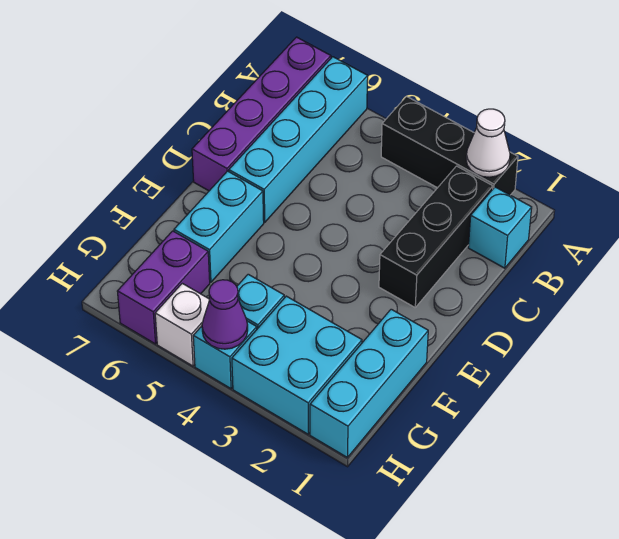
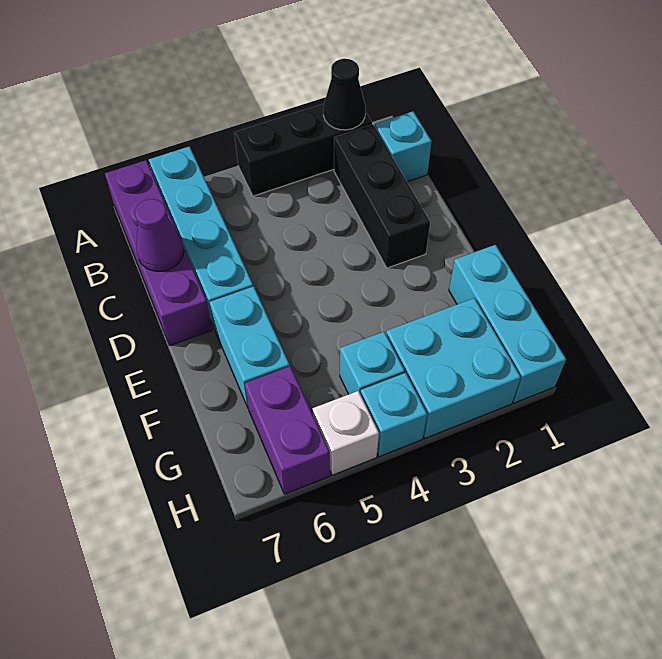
white cone A2 level 2 -> black cone A2 level 2
purple cone H4 level 2 -> purple cone C7 level 2

